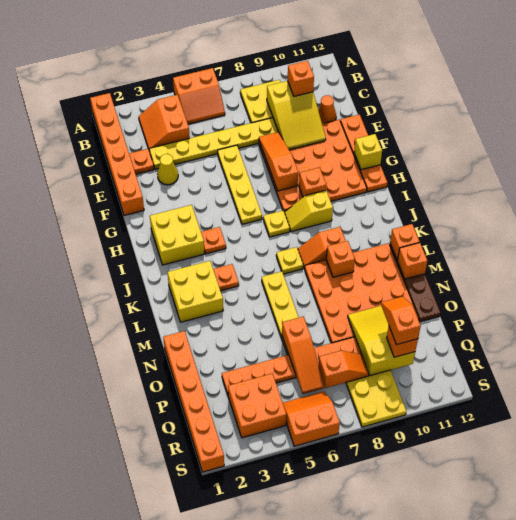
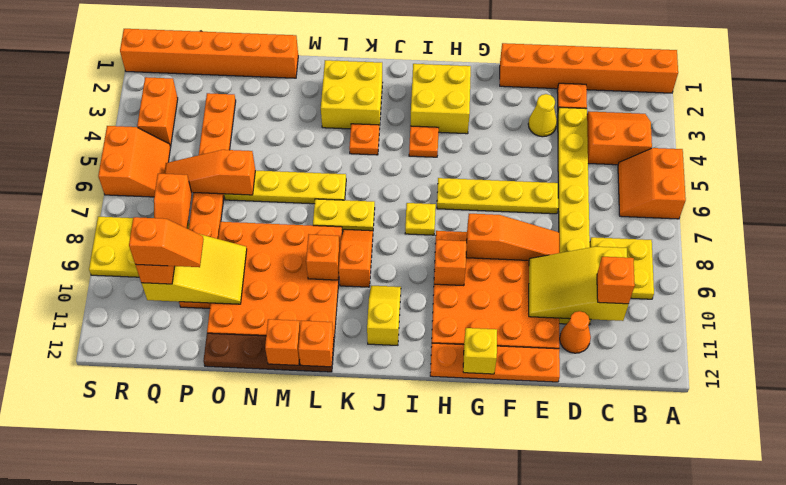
yellow slope I8:I9 level 1 top 9 -> yellow slope J10:J11 level 1 top 11
yellow plate K7 level 1 -> yellow plate K7:L7 level 1
orange brick Q3:R4 level 1 -> orange brick R3:R4 level 1

